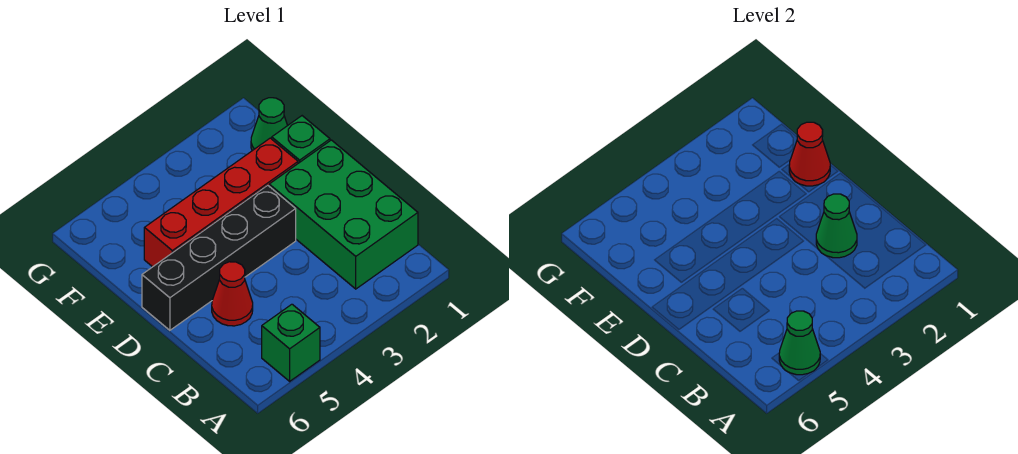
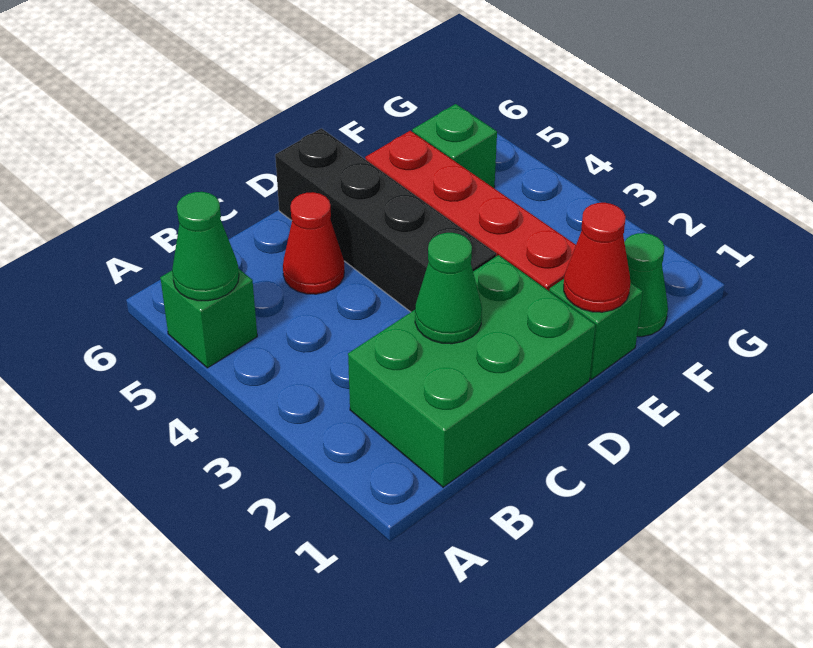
none -> green brick F5 level 1

